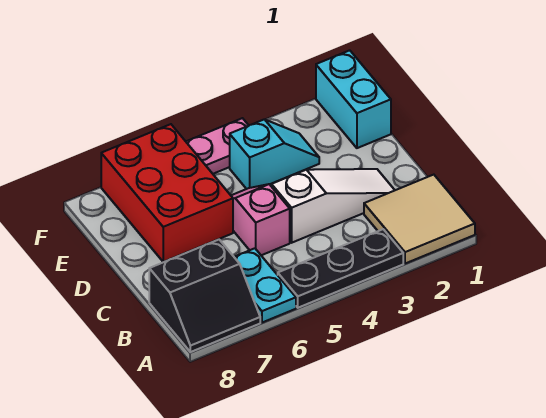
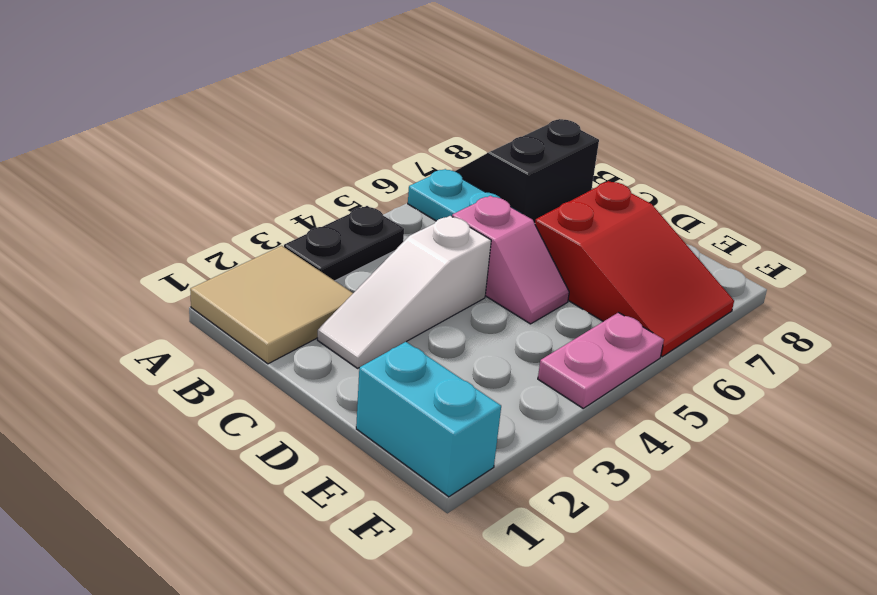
black plate A3:A5 level 1 -> black plate A3:A4 level 1
red brick D6:F7 level 1 -> red slope D6:F7 level 1 top D
cyan slope E3:E4 level 1 top 4 -> none

